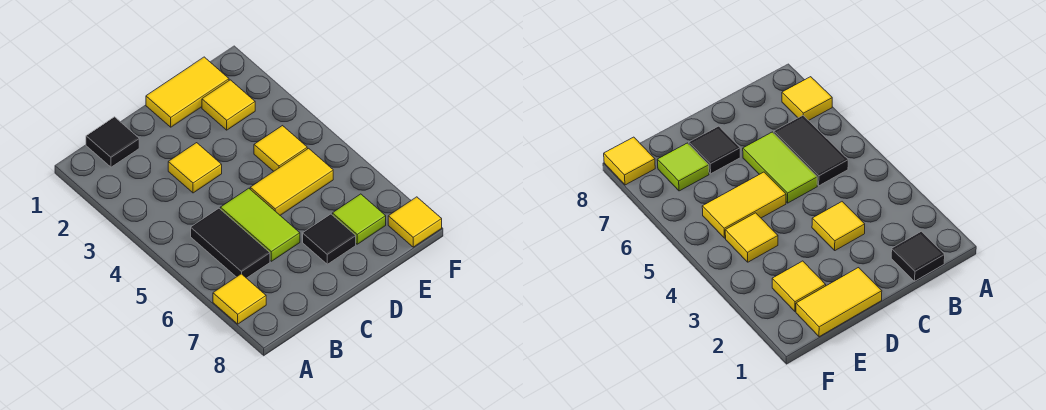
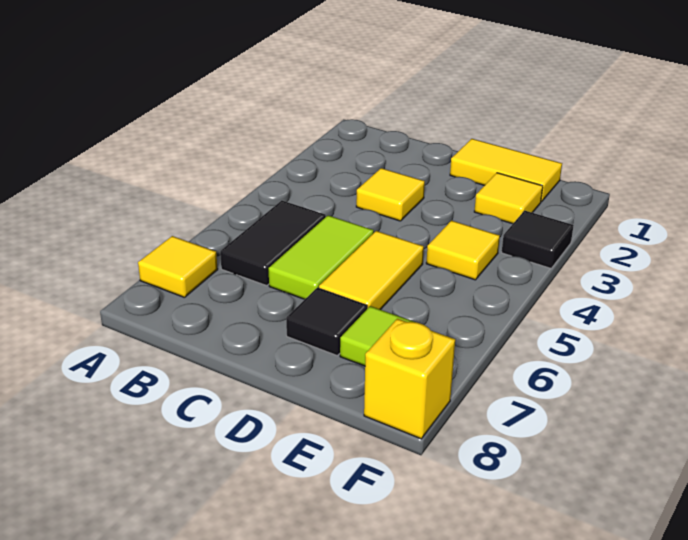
black tile B1 level 1 -> black tile F3 level 1
yellow tile D5:E5 level 1 -> yellow tile D5:D6 level 1
yellow tile F8 level 1 -> yellow brick F8 level 1

